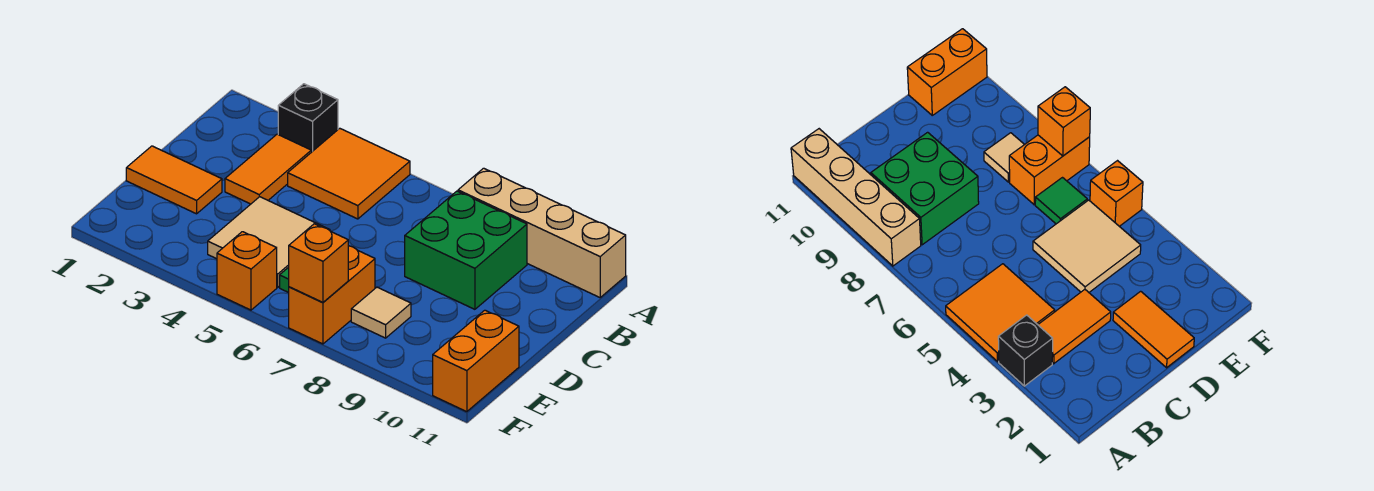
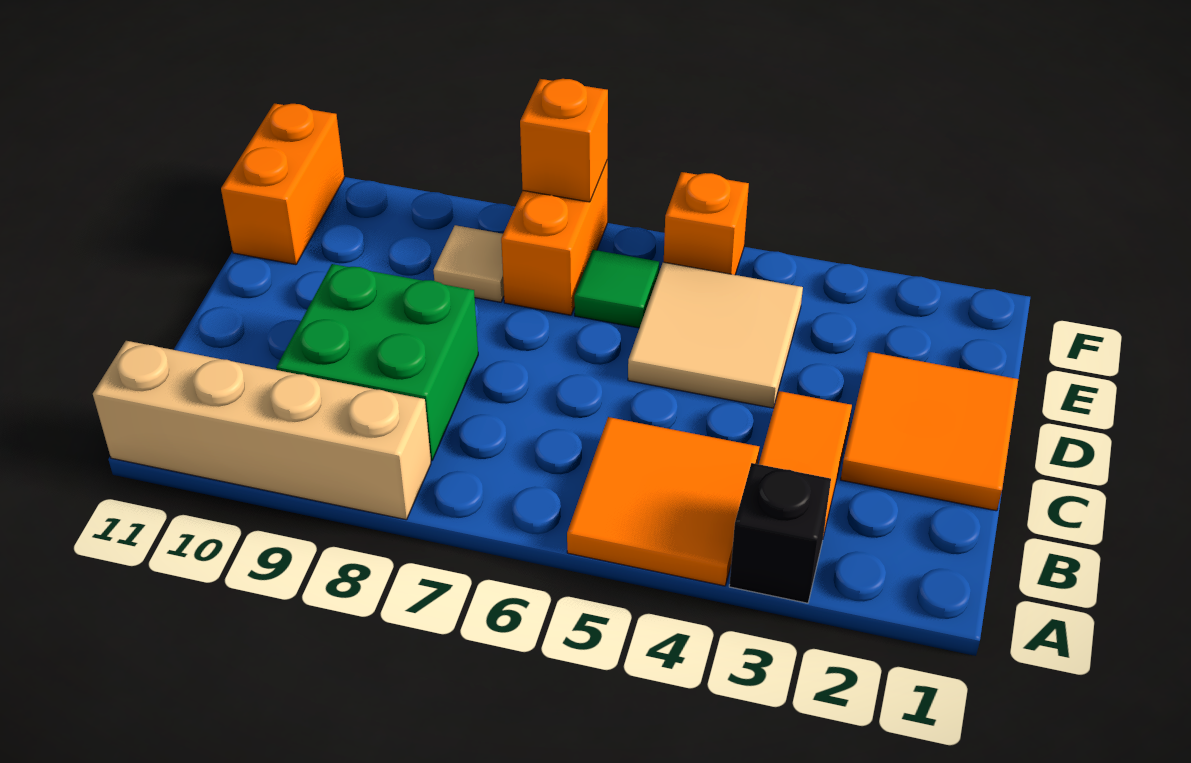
orange tile D1:D2 level 1 -> orange tile C1:D2 level 1

